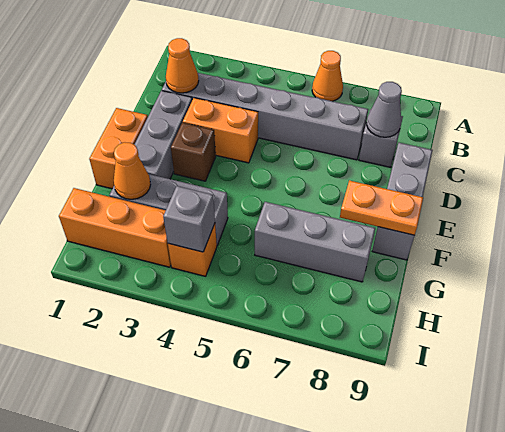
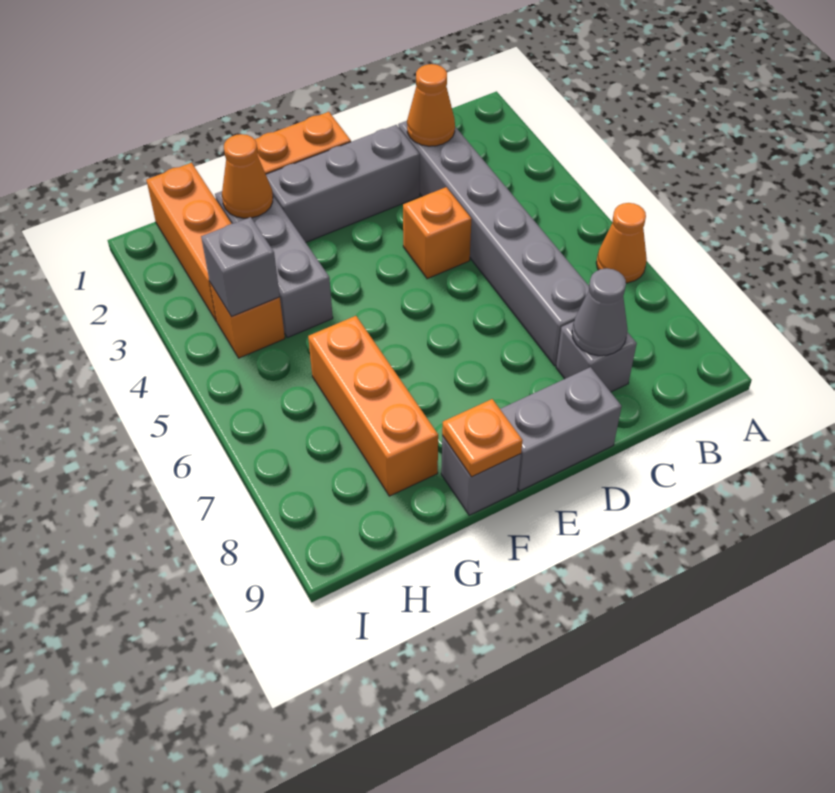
orange brick D3:D4 level 1 -> orange brick D4 level 1
brown brick E3 level 1 -> none
orange plate F8:F9 level 2 -> orange plate F9 level 2
grey brick G6:G8 level 1 -> orange brick G6:G8 level 1

